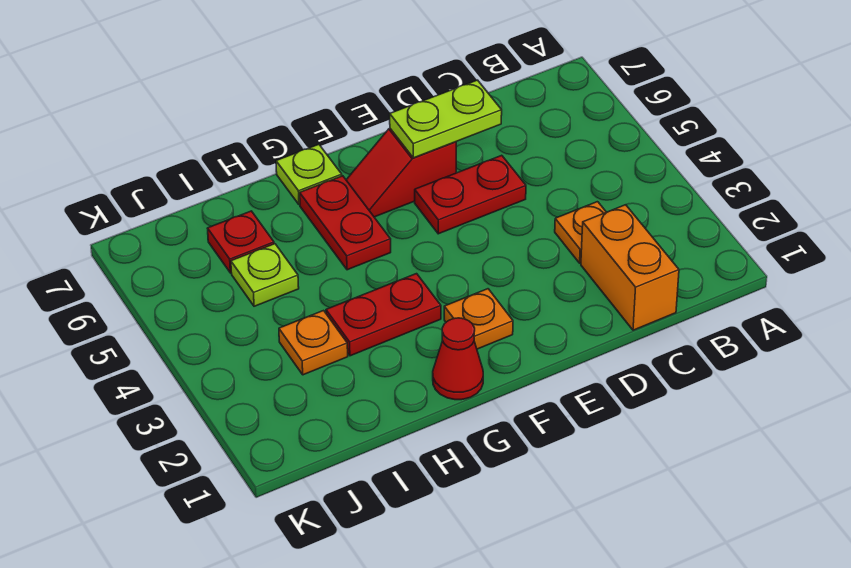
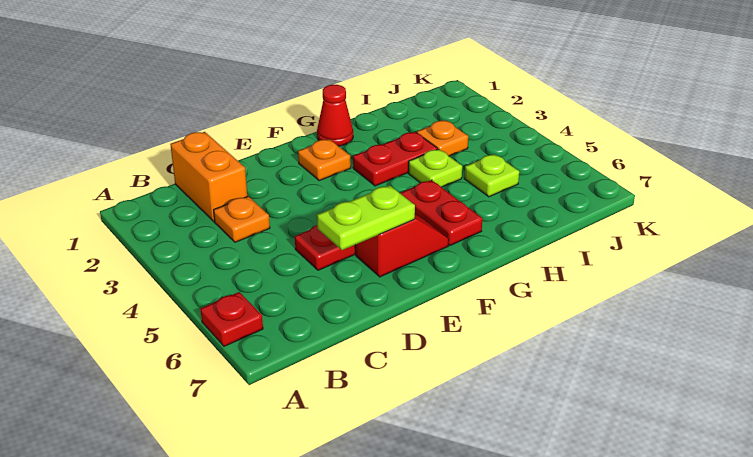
lime plate G7 level 1 -> lime plate H4 level 1
red plate I6 level 1 -> red plate A6 level 1

